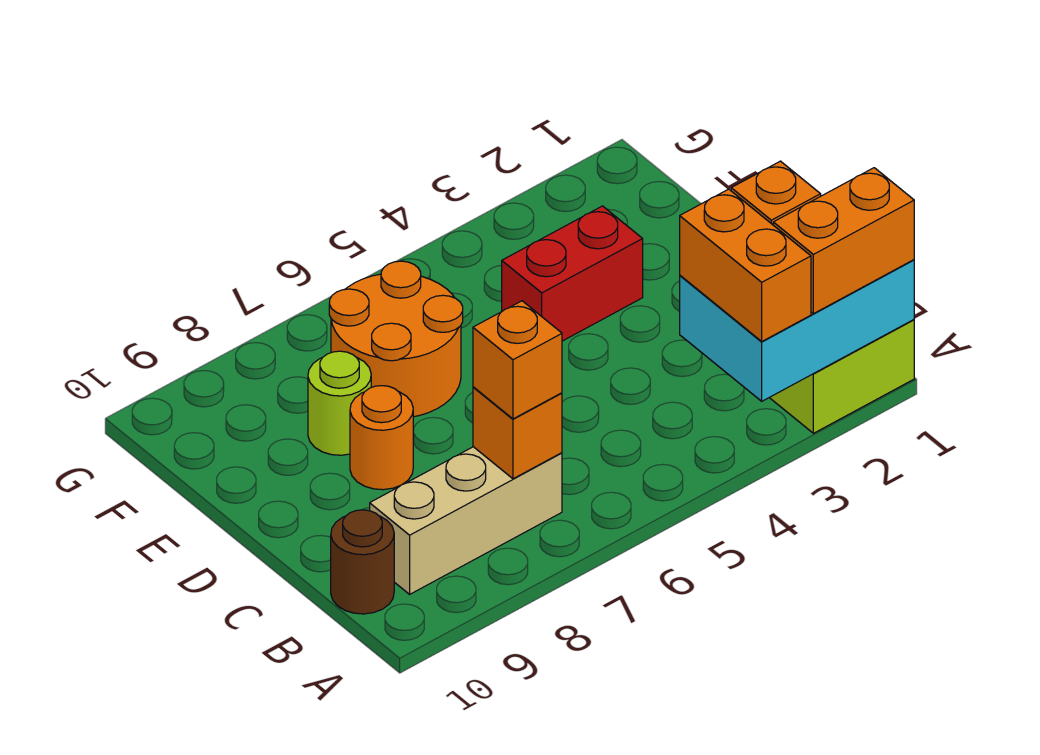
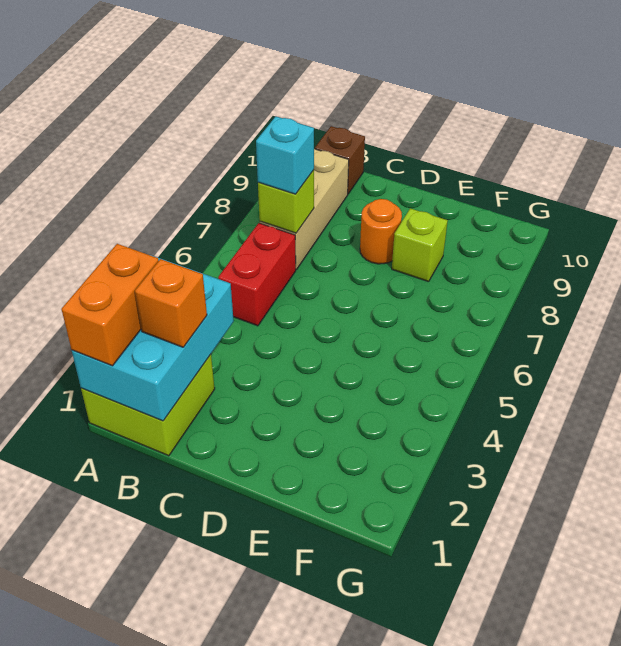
orange brick A3:B3 level 3 -> none
orange brick B7 level 2 -> lime brick B7 level 2
orange brick B7 level 3 -> cyan brick B7 level 3
brown round brick B10 level 1 -> brown brick B10 level 1
red brick E3:E4 level 1 -> red brick B5:B6 level 1
orange round brick E6:F7 level 1 -> none
lime round brick E8 level 1 -> lime brick E8 level 1

